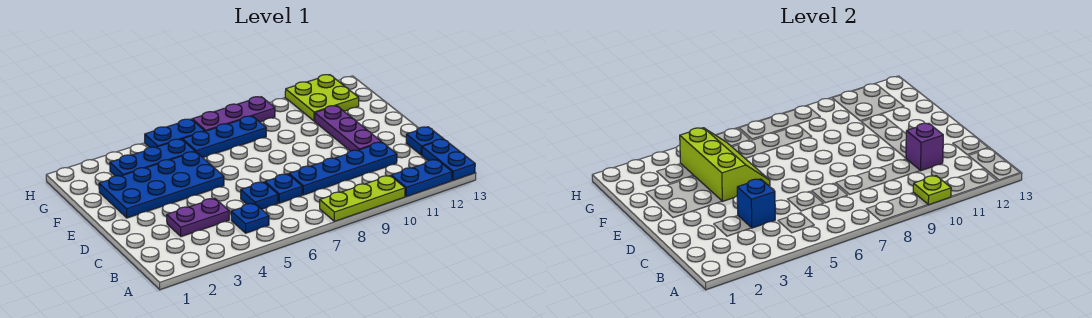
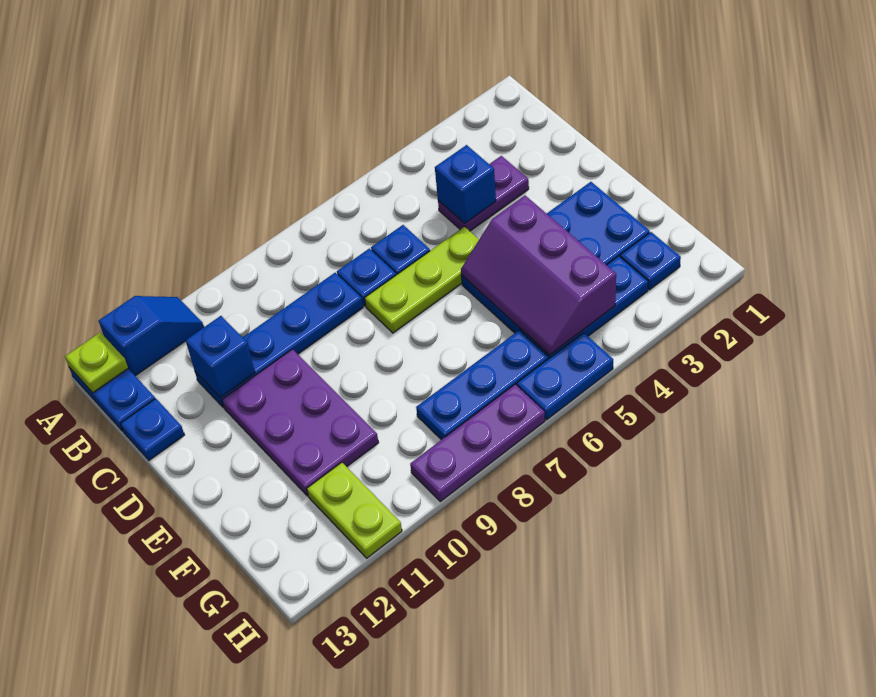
lime plate A8:A10 level 1 -> lime plate D5:D7 level 1
lime plate A10 level 2 -> lime plate A13 level 2
blue plate A11:A12 level 1 -> blue slope A11:A12 level 1 top 12
blue plate B5 level 1 -> blue plate G2 level 1
purple brick C11 level 2 -> blue brick C11 level 2
purple plate D11:F11 level 1 -> purple plate D10:F11 level 1
lime slope E4:G5 level 2 top 4 -> purple slope E4:G5 level 2 top 4
lime plate G11:H12 level 1 -> lime plate G11:H11 level 1

